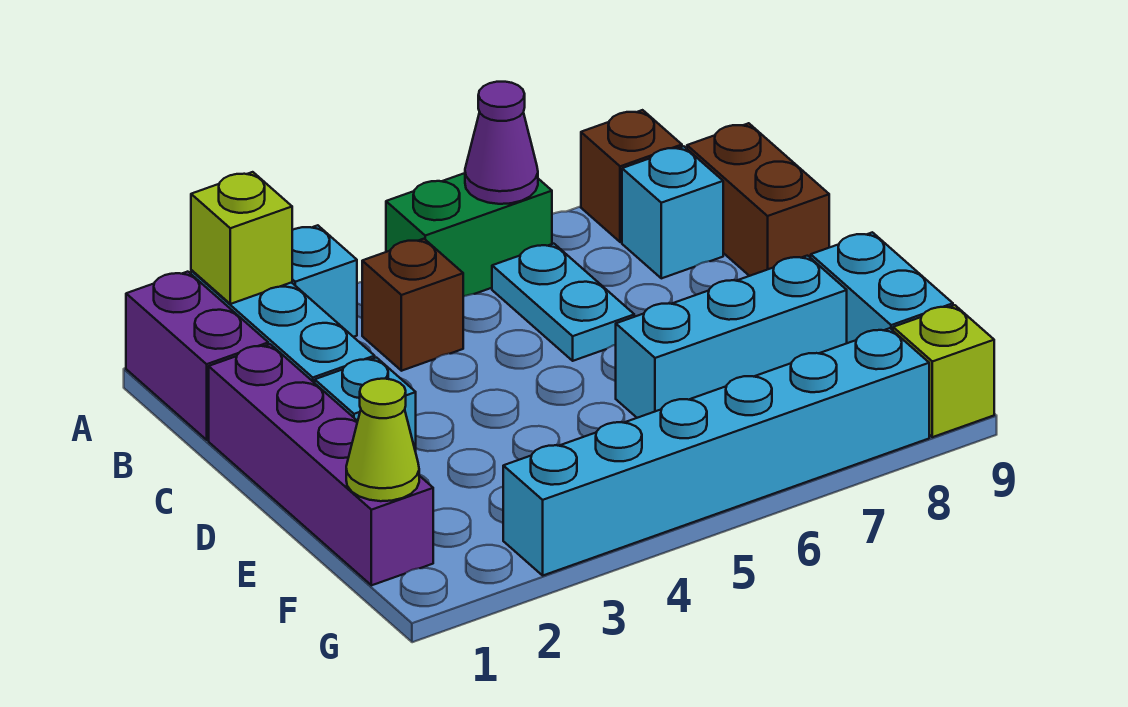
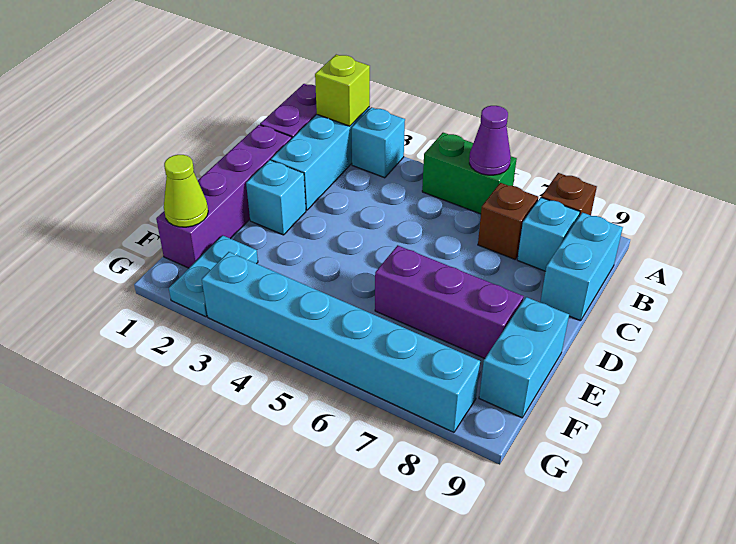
brown brick B4 level 1 -> brown brick B7 level 1
cyan plate B6:C6 level 1 -> cyan plate F2:G2 level 1
brown brick B9:C9 level 1 -> cyan brick B9:C9 level 1
cyan brick E6:E8 level 1 -> purple brick E6:E8 level 1
lime brick G9 level 1 -> none

